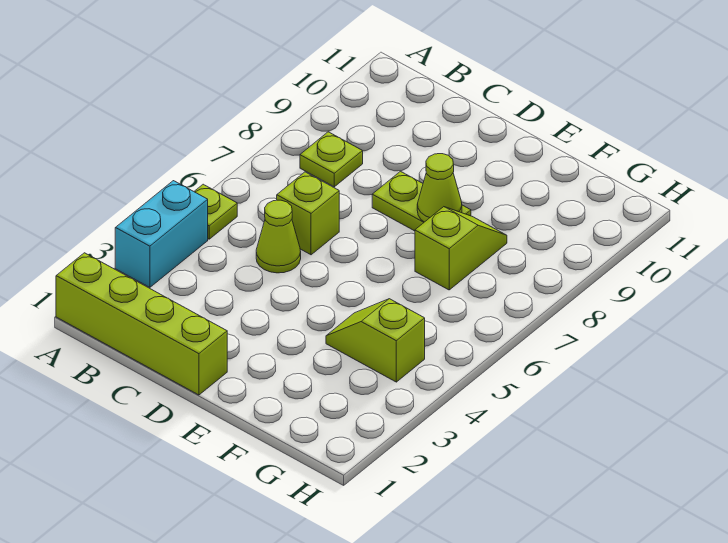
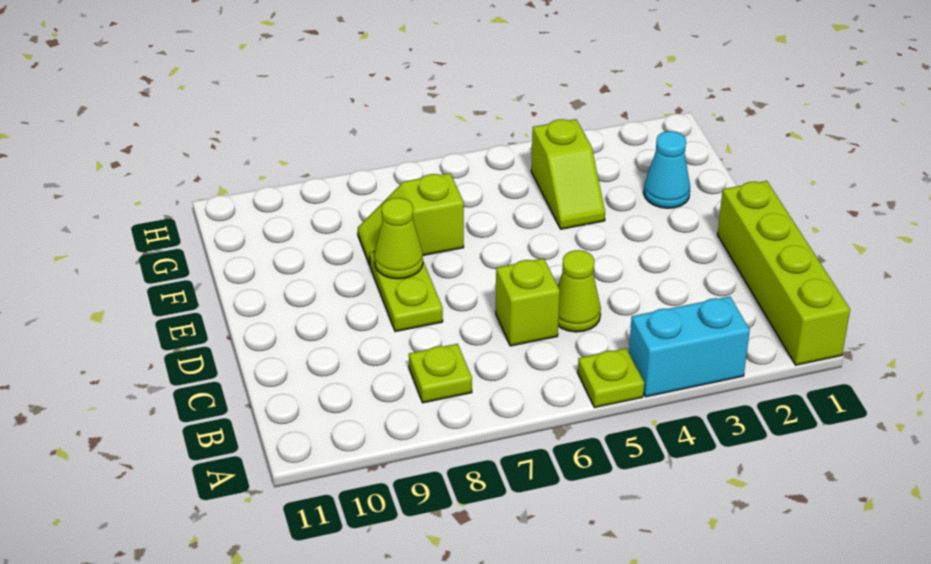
none -> cyan cone F2 level 1

